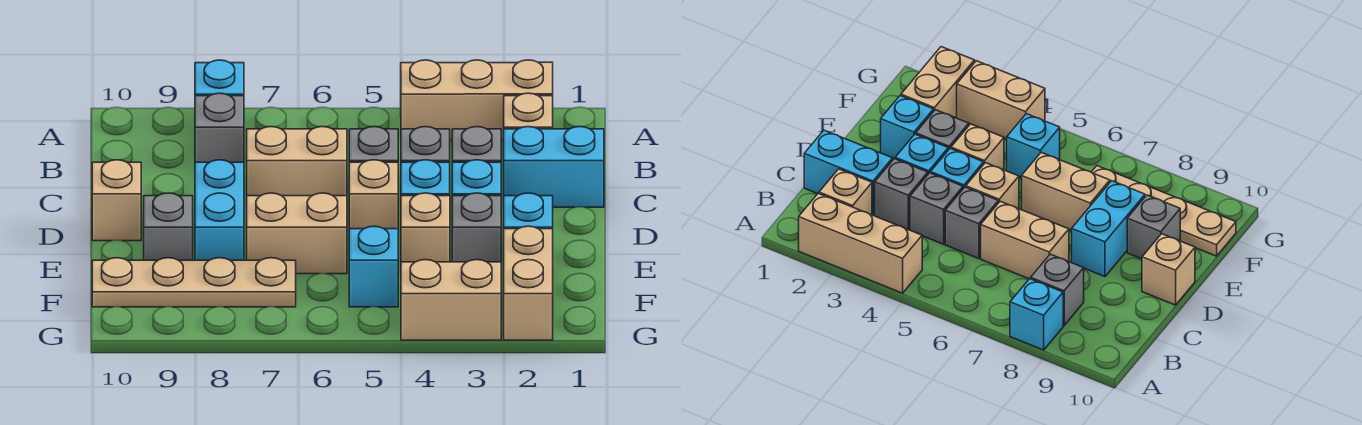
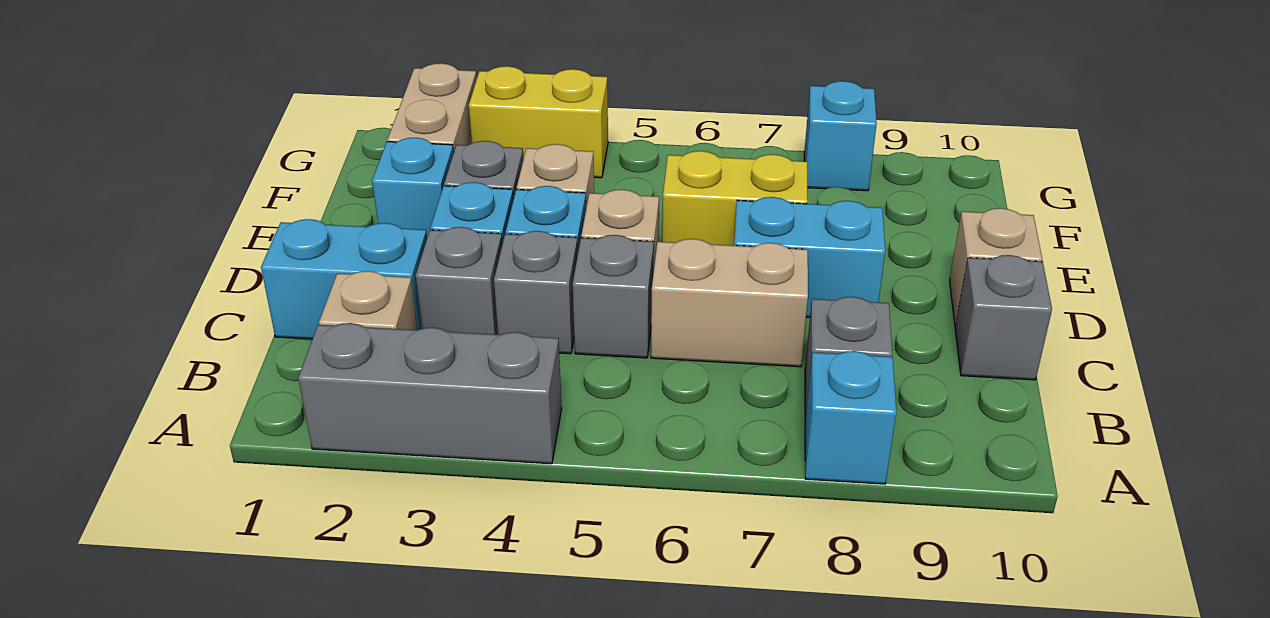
tan brick A2:A4 level 1 -> grey brick A2:A4 level 1
cyan brick D8:E8 level 1 -> cyan brick D7:D8 level 1
tan brick E6:E7 level 1 -> yellow brick E6:E7 level 1
grey brick E9 level 1 -> grey brick C10 level 1
cyan brick F5 level 1 -> cyan brick G8 level 1
tan plate F7:F10 level 1 -> none
tan brick G3:G4 level 1 -> yellow brick G3:G4 level 1

